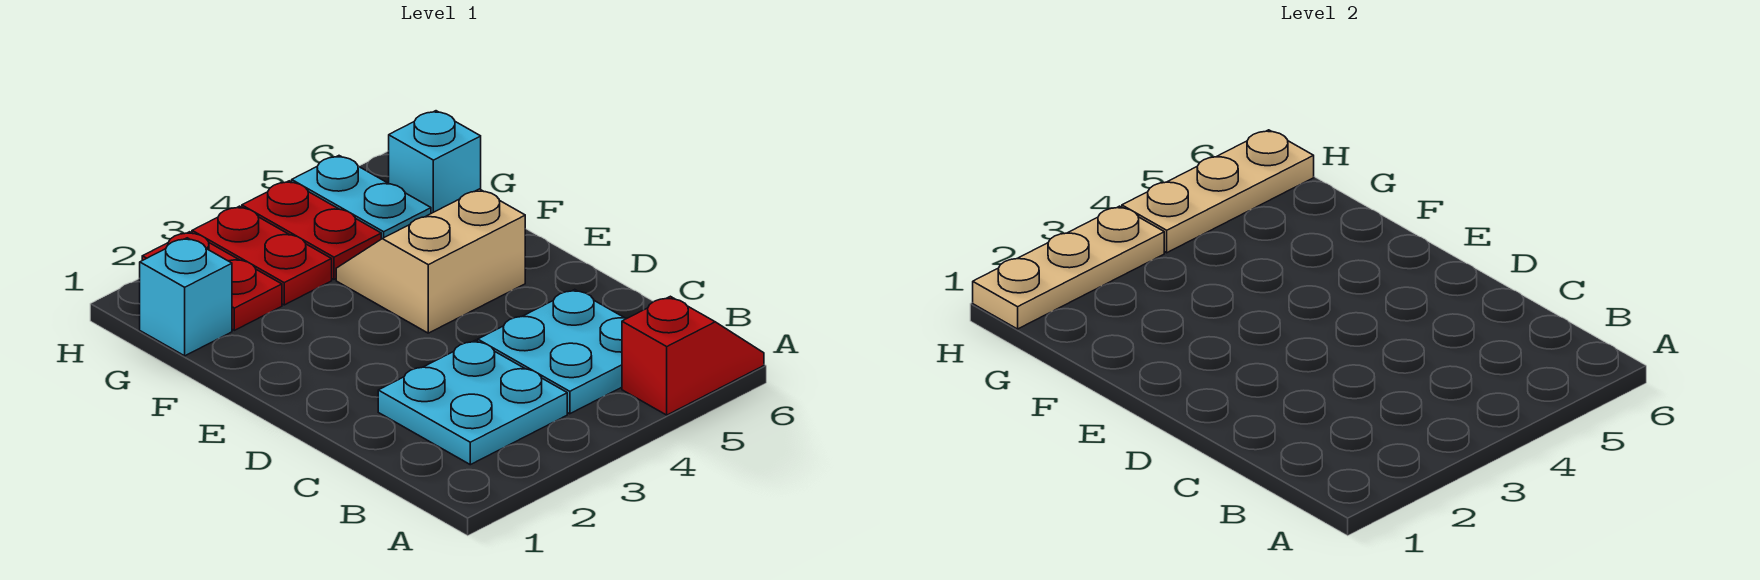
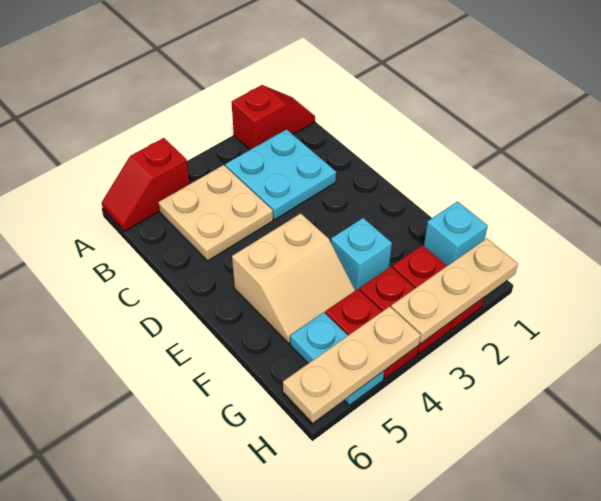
none -> red slope A1:A2 level 1 top 2
cyan plate B4:C5 level 1 -> tan plate B4:C5 level 1
cyan brick G6 level 1 -> cyan brick F3 level 1

